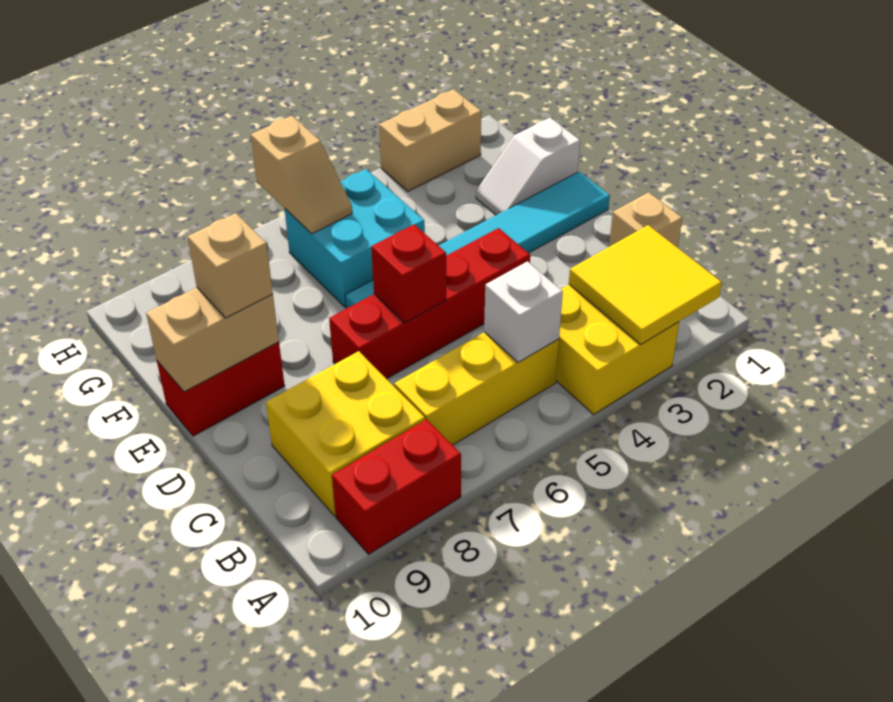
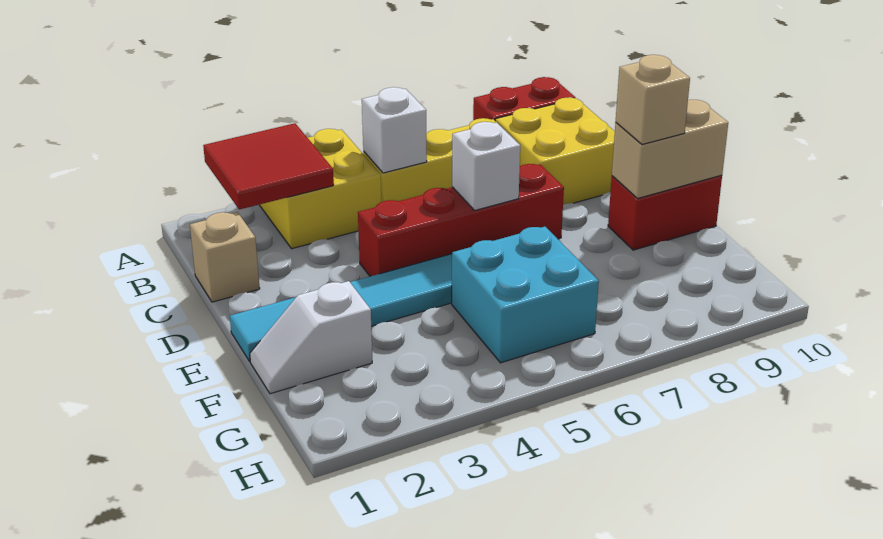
yellow tile A2:B3 level 2 -> red tile A2:B3 level 2
red brick D6 level 2 -> white brick D6 level 2
white slope F1:F2 level 1 top 1 -> white slope F1:F2 level 1 top 2
tan slope G6:H6 level 2 top H -> none
tan brick H2:H3 level 1 -> none

